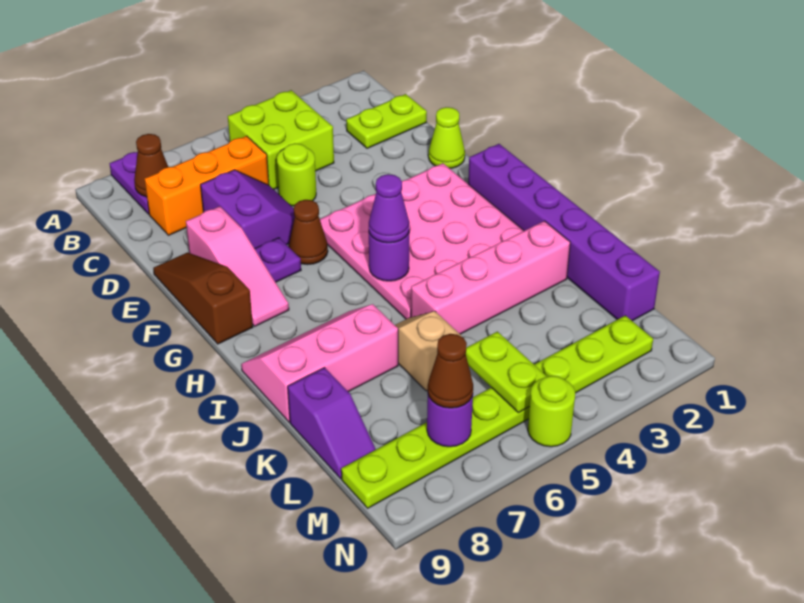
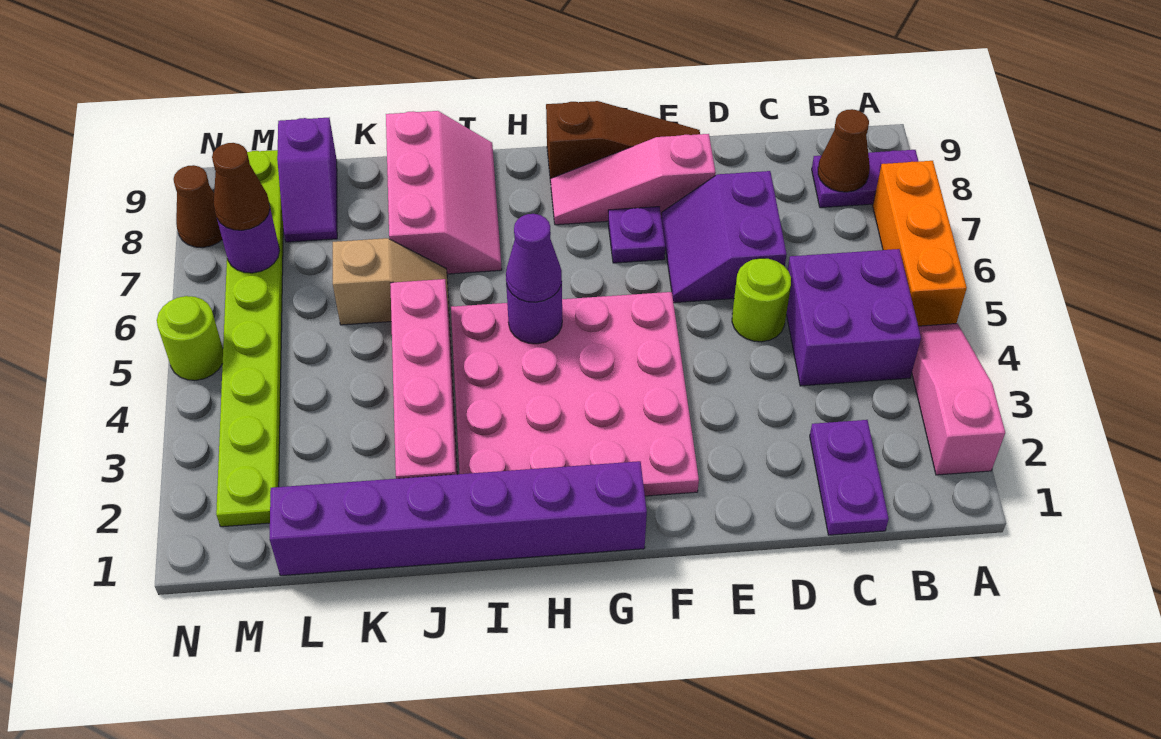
none -> pink slope A2:A4 level 1 top 2
lime brick B4:C5 level 1 -> purple brick B4:C5 level 1
lime plate C1:C2 level 1 -> purple plate C1:C2 level 1
orange brick C6:C8 level 1 -> orange brick A5:A7 level 1
purple slope D6:E7 level 1 top 7 -> purple slope D6:E7 level 1 top D
lime cone E1 level 1 -> none
brown cone F6 level 1 -> brown cone N8 level 1
purple slope K9:L9 level 1 top K -> purple slope L8:L9 level 1 top 9
lime plate L5:M5 level 2 -> none

